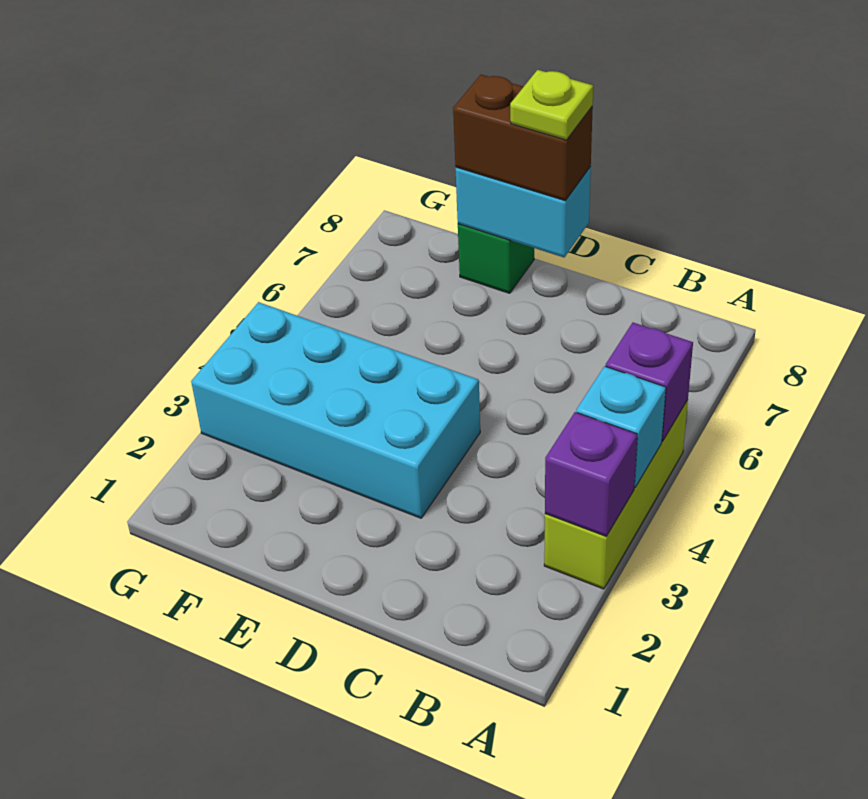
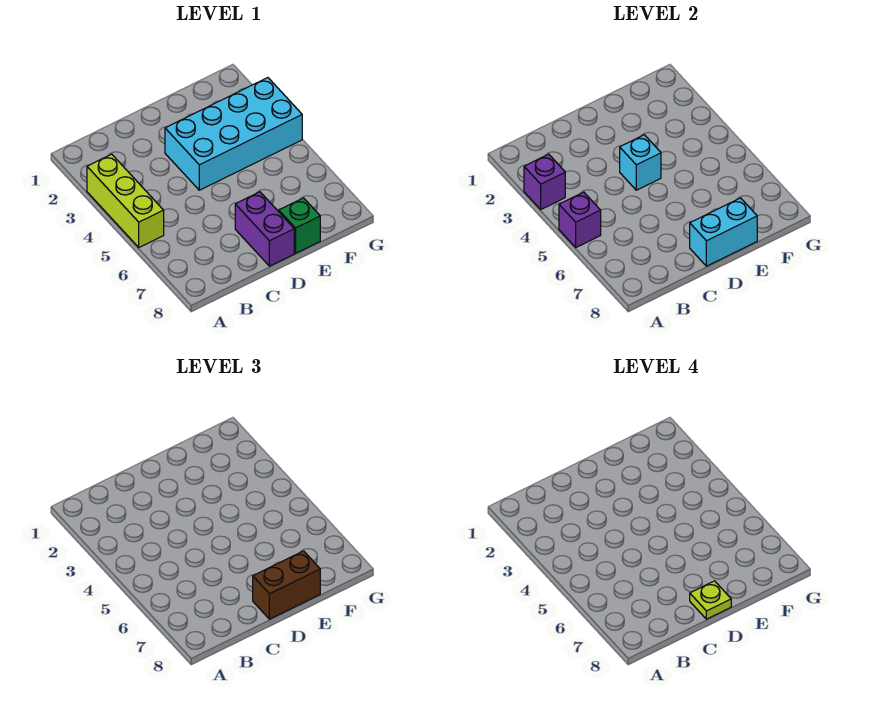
cyan brick A4 level 2 -> cyan brick D4 level 2
none -> purple brick D7:D8 level 1

